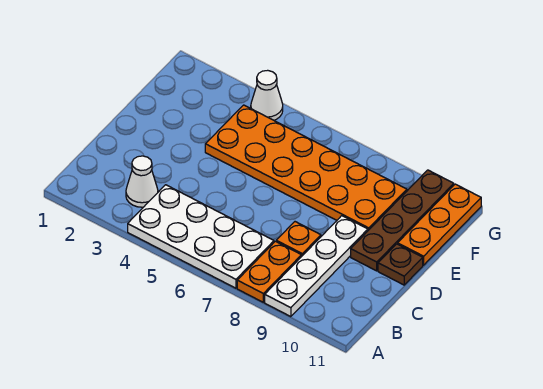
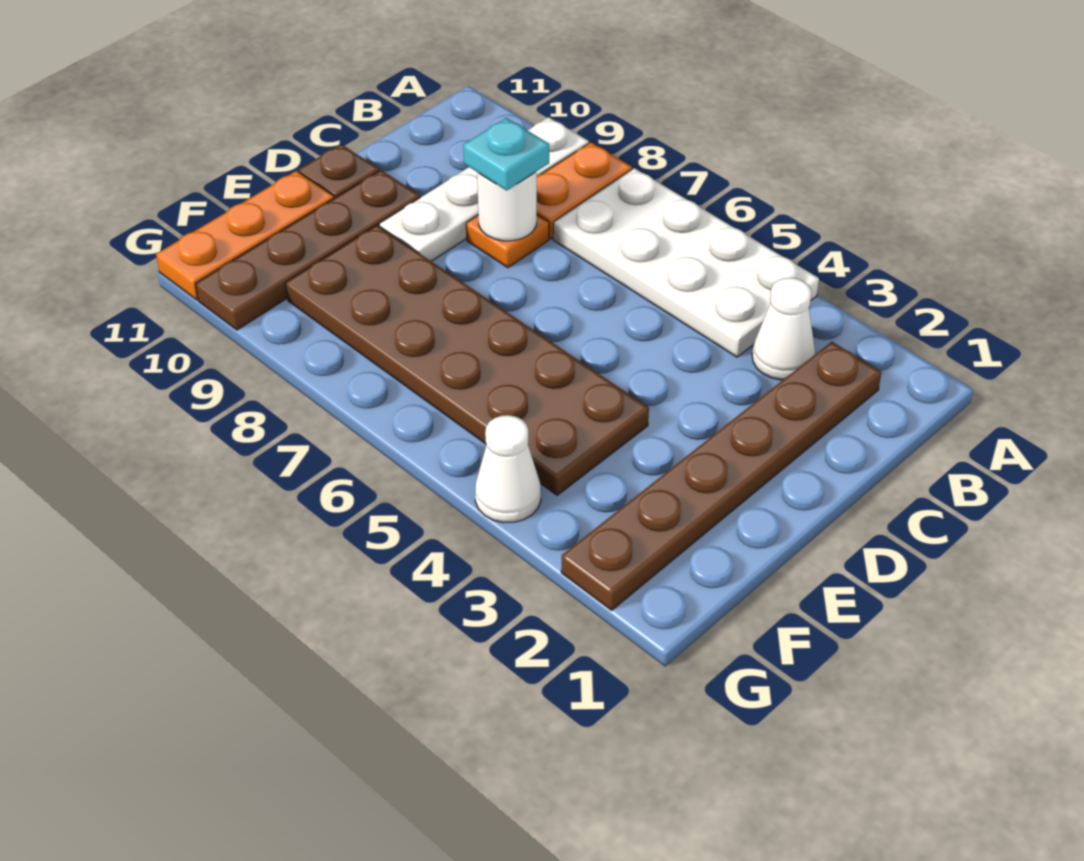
none -> brown plate B2:G2 level 1
none -> white round brick C8 level 2
none -> cyan plate C8 level 3
orange plate E4:F9 level 1 -> brown plate E4:F9 level 1

